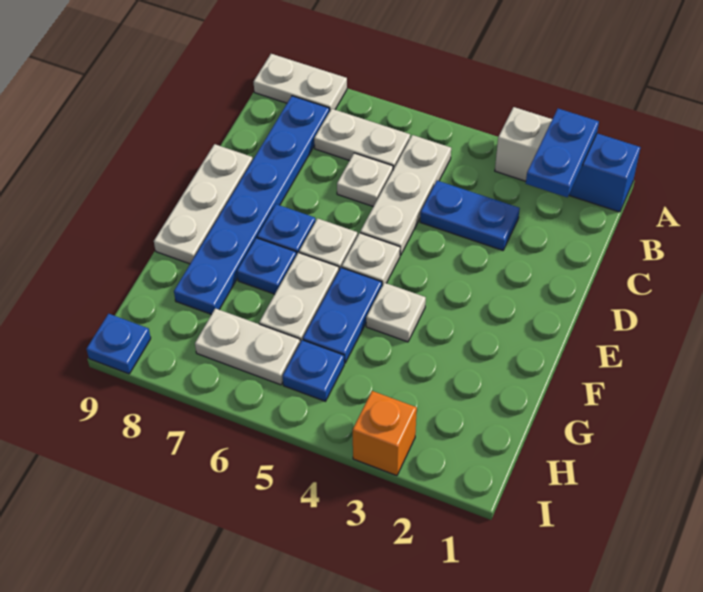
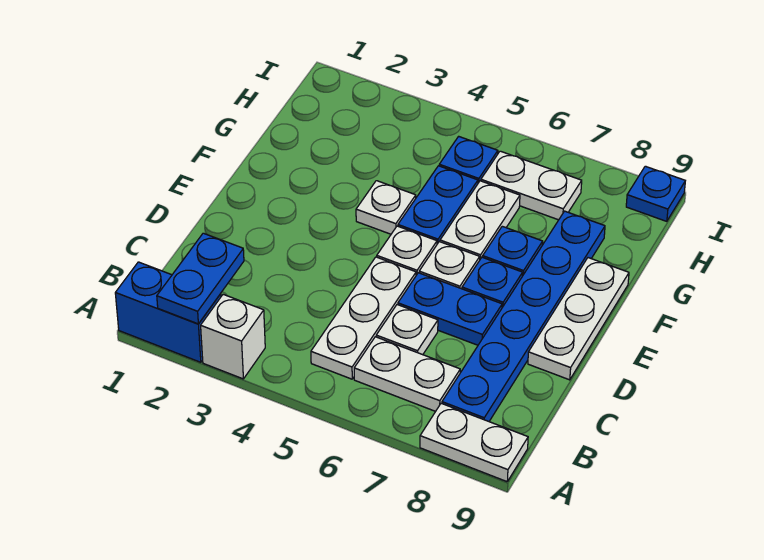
blue plate C3:C4 level 1 -> blue plate D6:D7 level 1
orange brick I3 level 1 -> none

